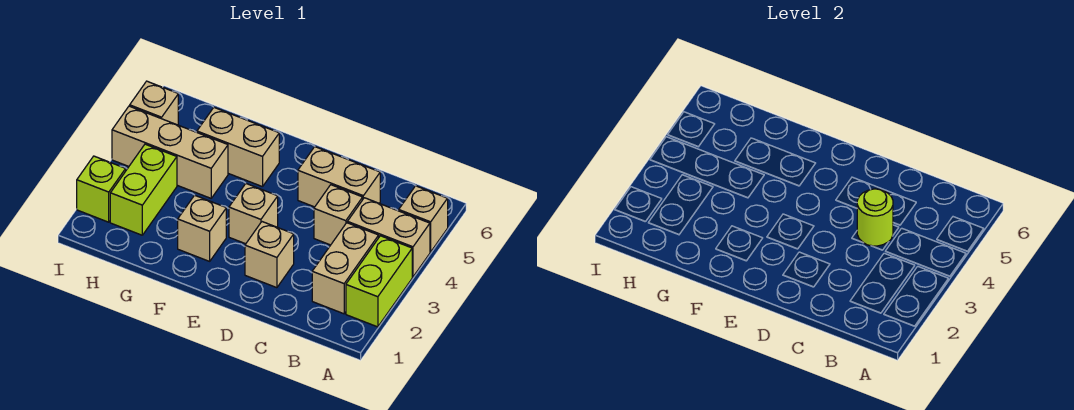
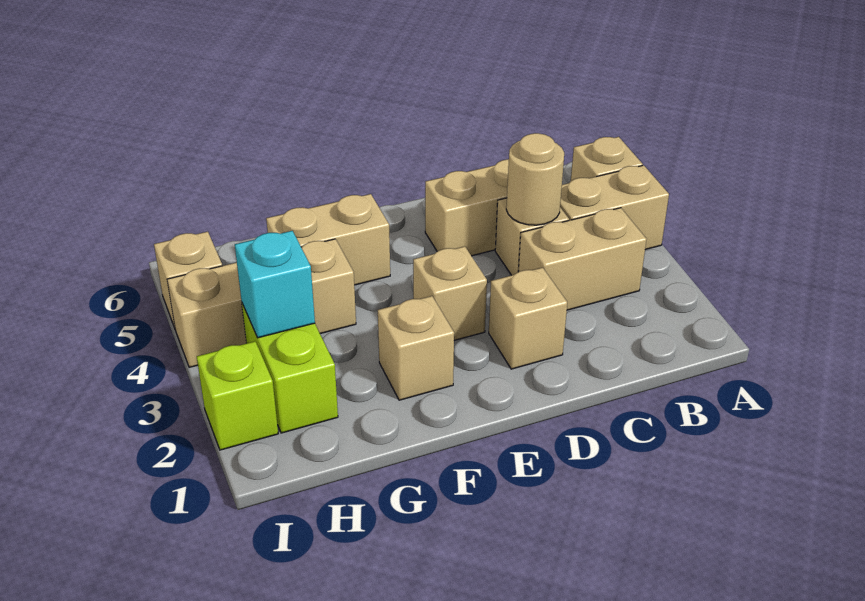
lime brick A2:A3 level 1 -> none
tan brick B2:B3 level 1 -> tan brick B3:C3 level 1
lime round brick C4 level 2 -> tan round brick C4 level 2
none -> cyan brick H3 level 2

